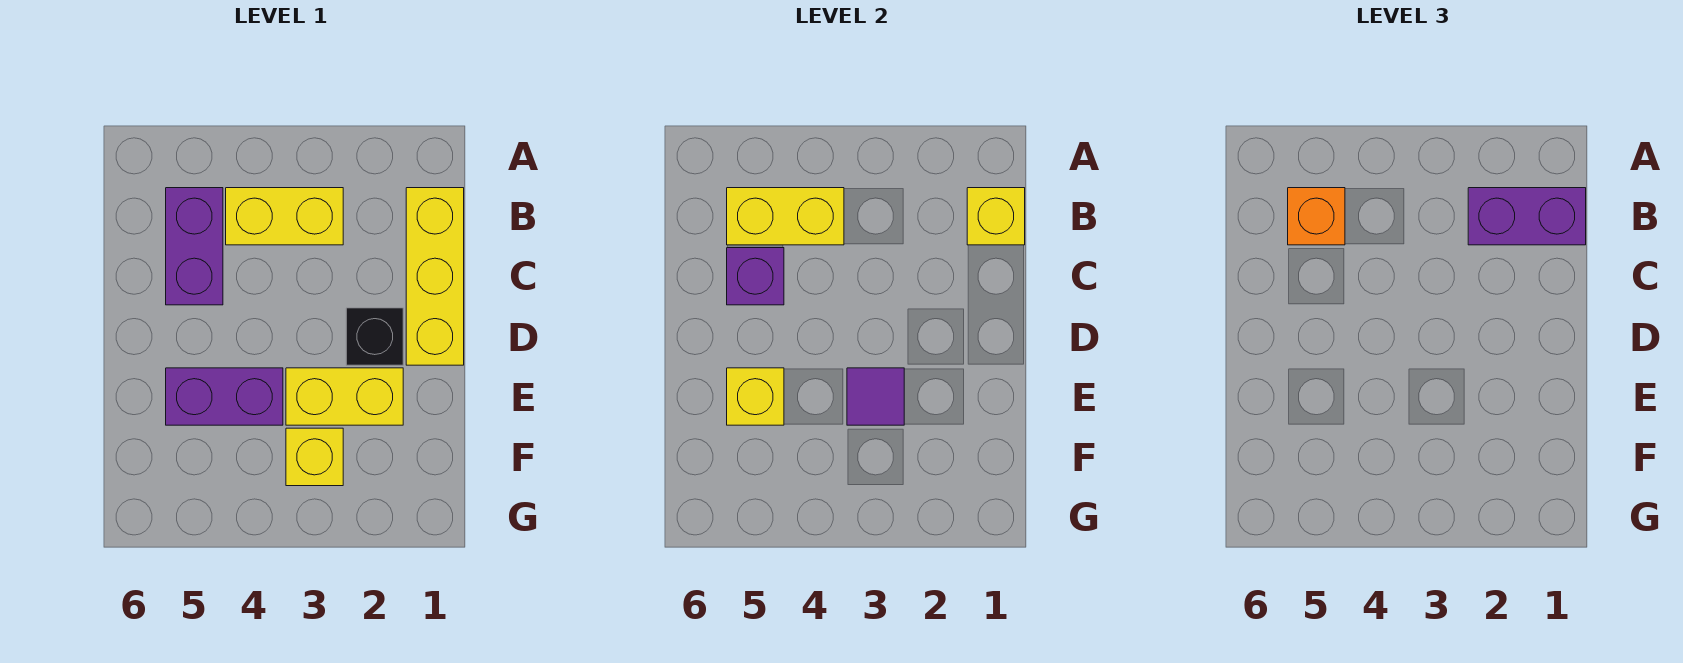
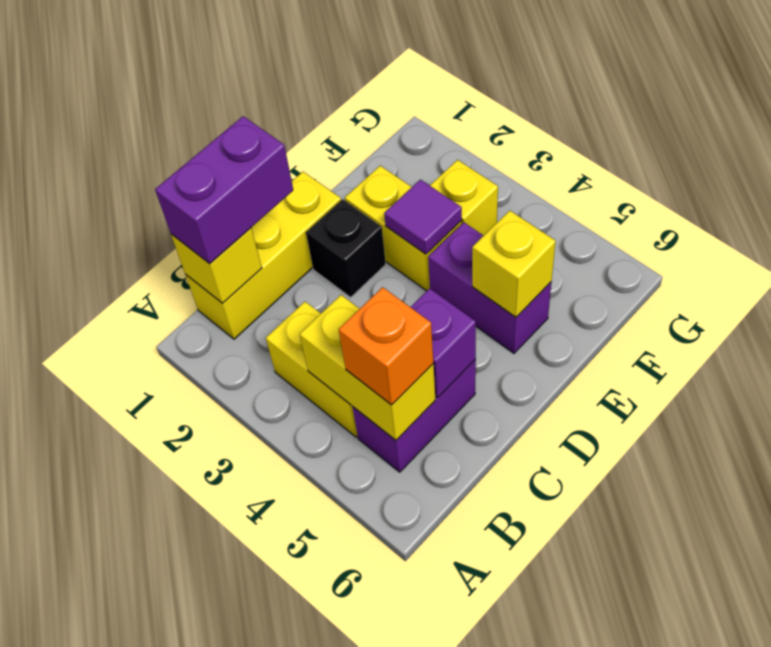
purple brick B1:B2 level 3 -> purple brick B1:C1 level 3

